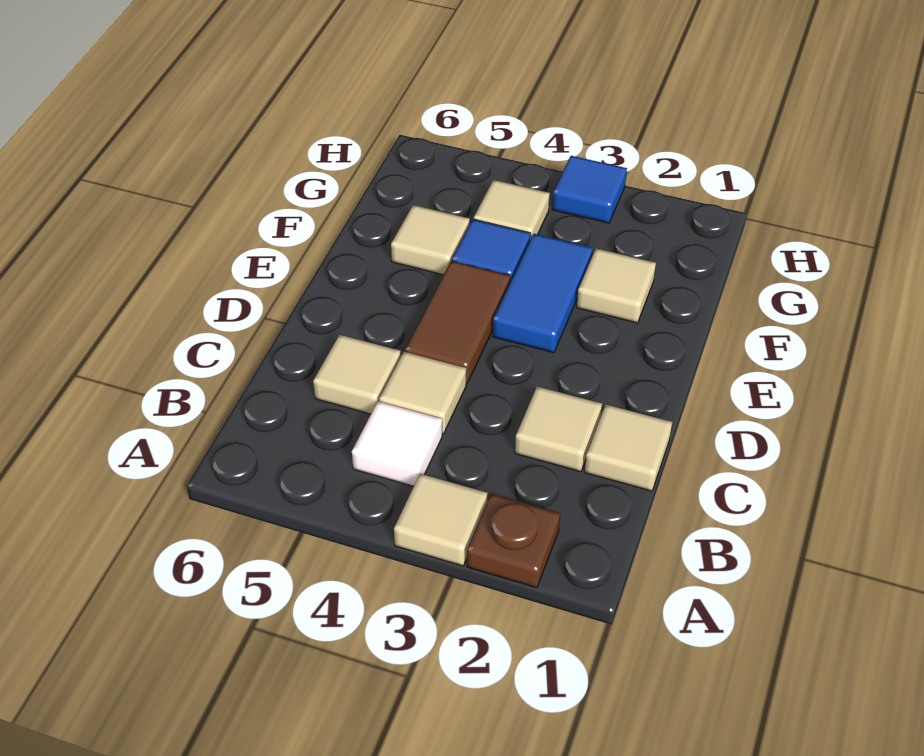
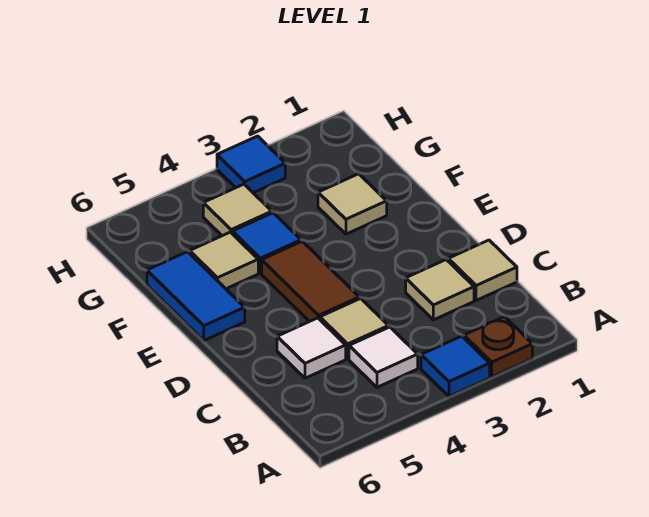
tan tile A3 level 1 -> blue tile A3 level 1
tan tile C5 level 1 -> white tile C5 level 1
blue tile E3:F3 level 1 -> blue tile E6:F6 level 1

